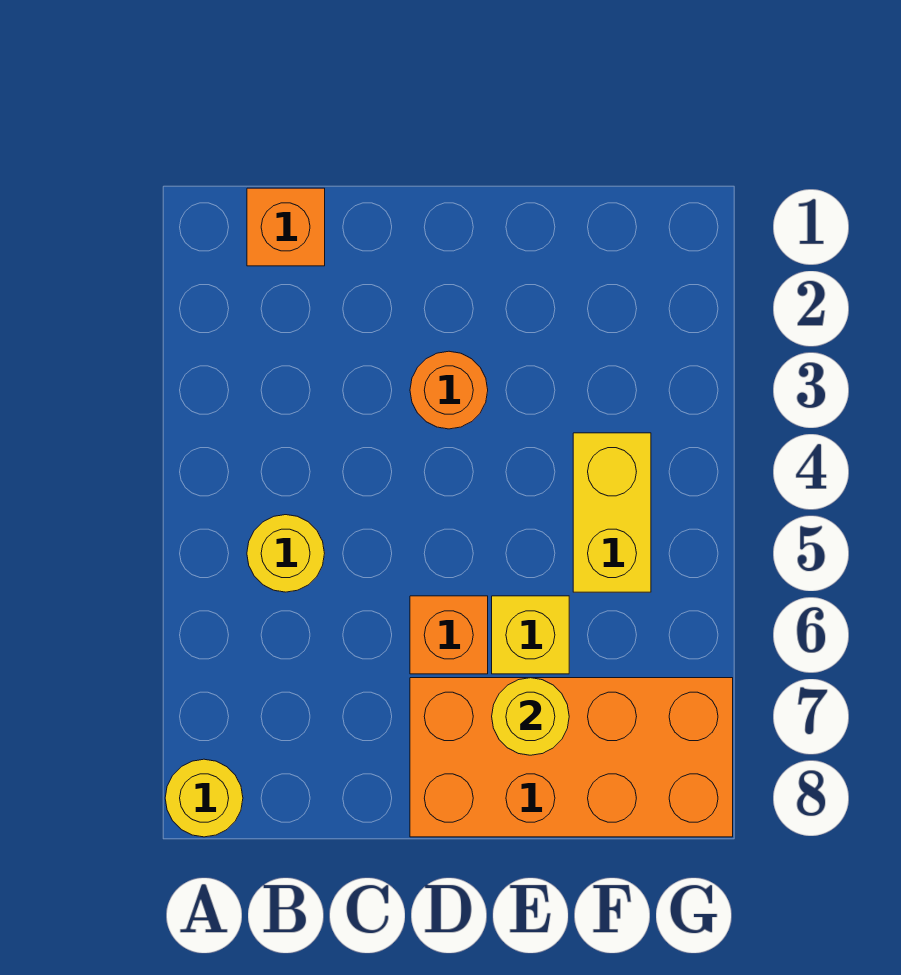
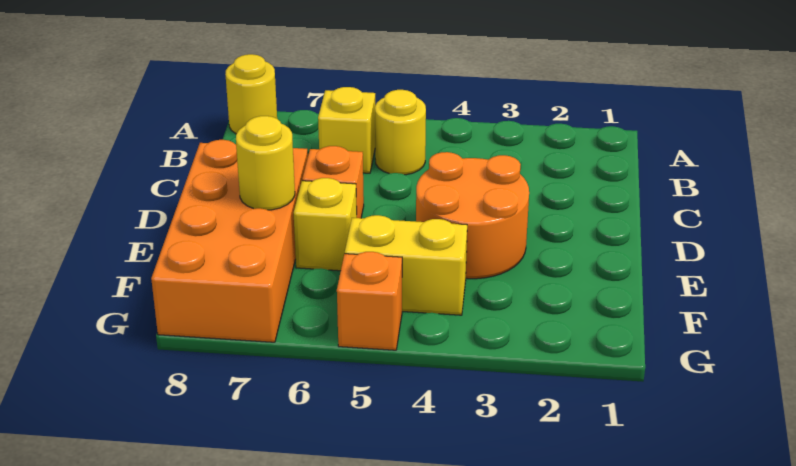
orange brick B1 level 1 -> orange brick G5 level 1
none -> yellow brick B6 level 1
orange round brick D3 level 1 -> orange round brick D3:E4 level 1

